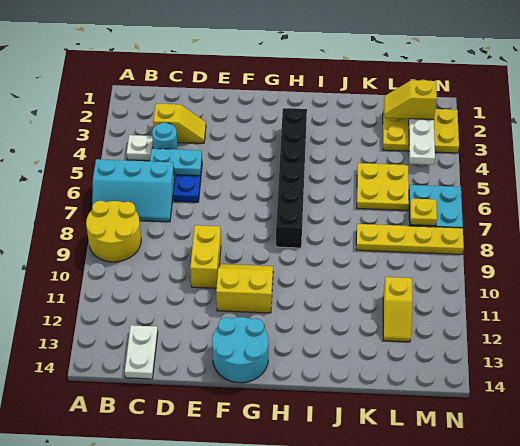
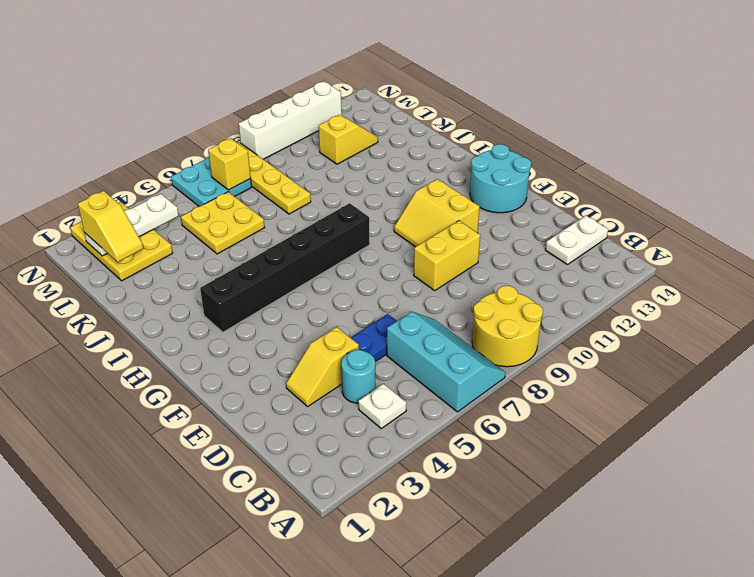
yellow slope C3:D3 level 1 top C -> yellow slope D3:D4 level 1 top 4
cyan plate C5:D5 level 2 -> none
yellow plate M7 level 2 -> yellow brick M7 level 2
none -> white brick N9:N12 level 1

